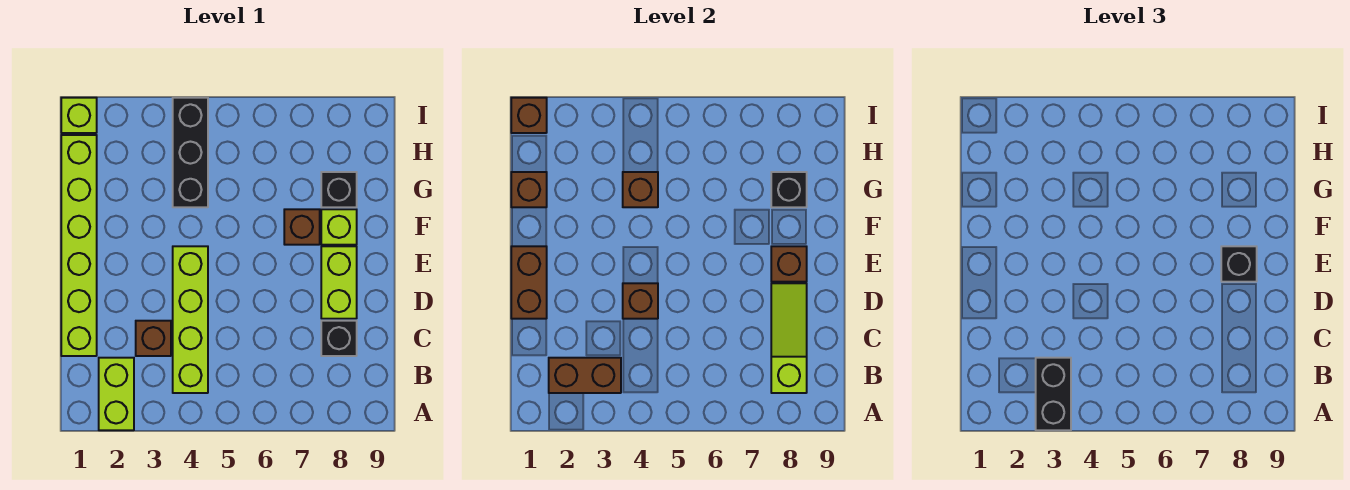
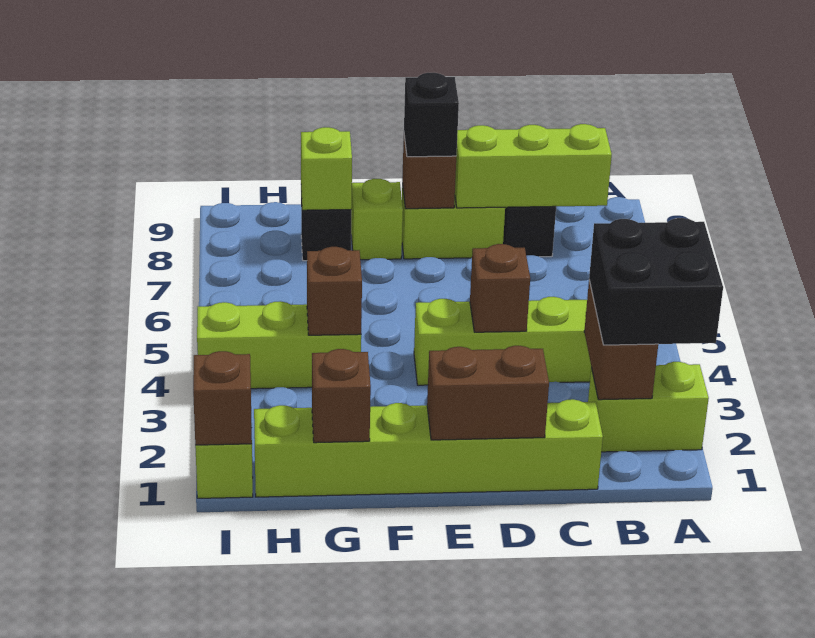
black brick A3:B3 level 3 -> black brick A2:B3 level 3
lime slope B8:D8 level 2 top B -> lime brick B8:D8 level 2
brown brick C3 level 1 -> none
brown brick F7 level 1 -> none
black brick G4:I4 level 1 -> lime brick G4:I4 level 1
black brick G8 level 2 -> lime brick G8 level 2

